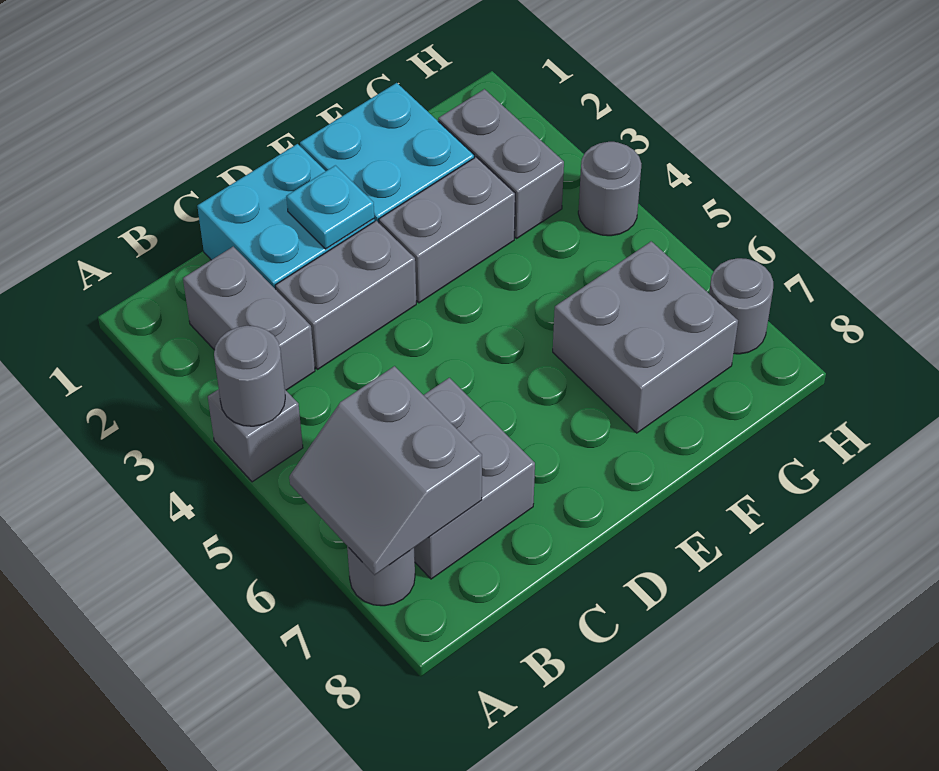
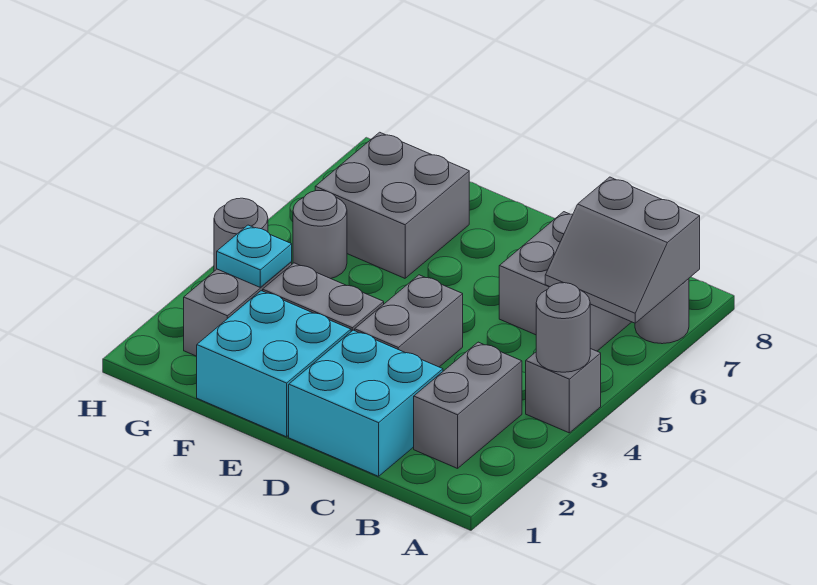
grey slope A6:B7 level 2 top B -> grey slope A6:B7 level 2 top 7
grey brick C3:D3 level 1 -> grey brick D3:D4 level 1
cyan plate D2 level 2 -> cyan plate G3 level 2
grey round brick H7 level 1 -> grey round brick G5 level 1

